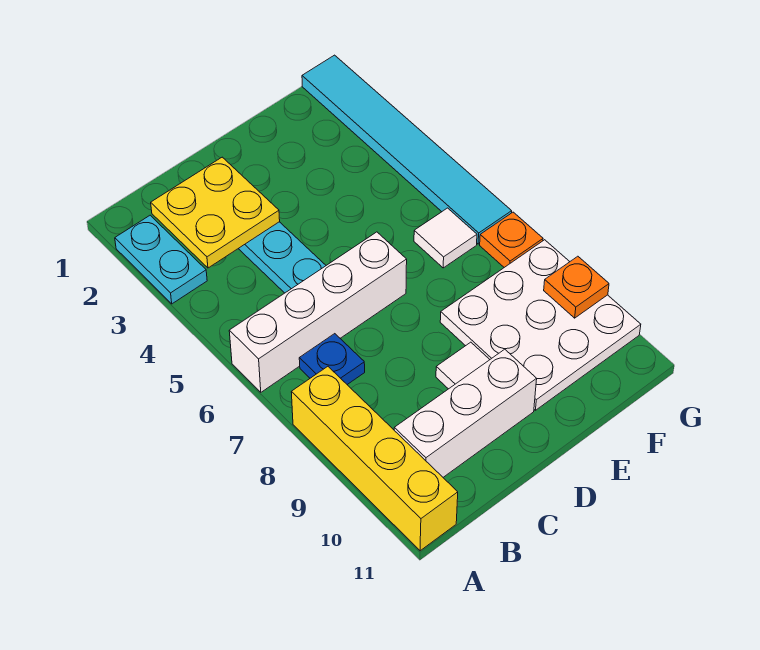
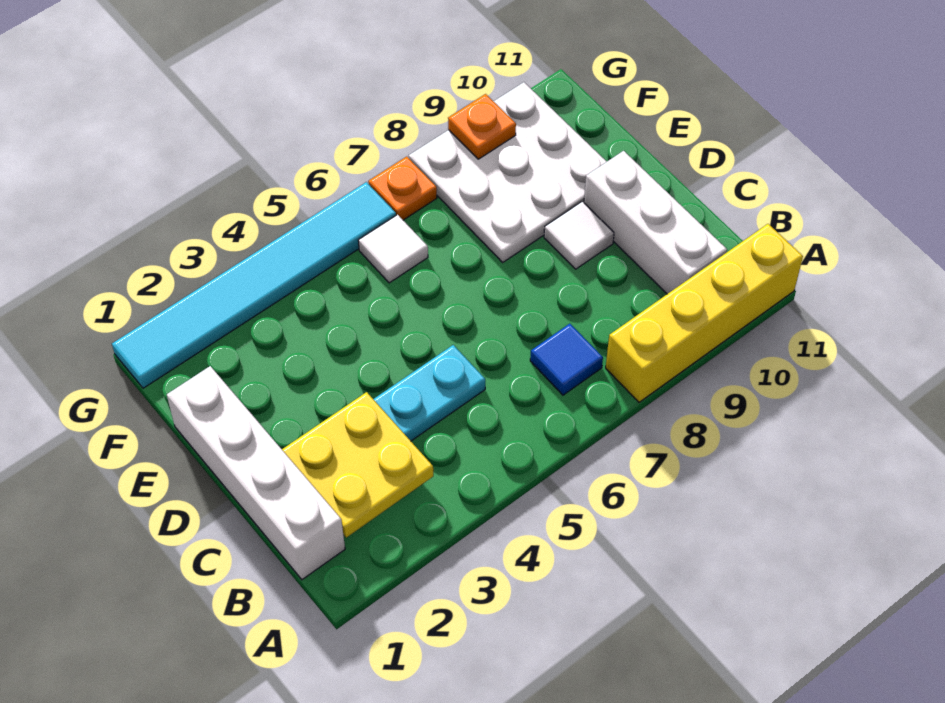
cyan plate A2:A3 level 1 -> none
white brick A6:D6 level 1 -> white brick B1:E1 level 1
blue plate B7 level 1 -> blue tile B7 level 1

